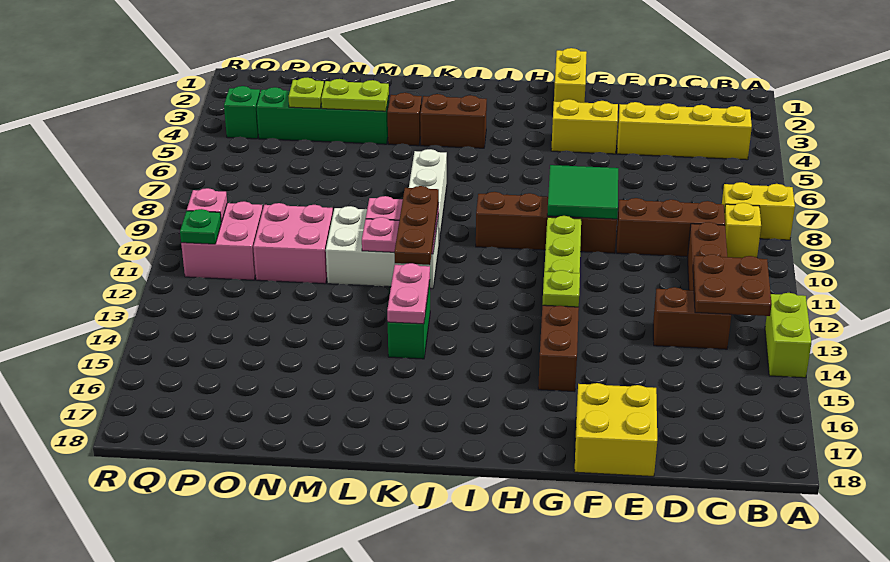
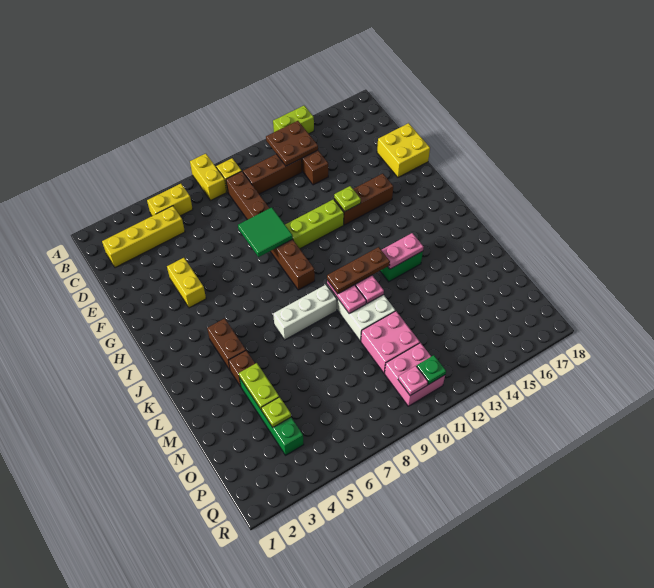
yellow brick B4:E4 level 1 -> yellow brick C2:C5 level 1
yellow brick G1:G2 level 1 -> yellow brick B5:B6 level 1
green brick Q4 level 1 -> none

